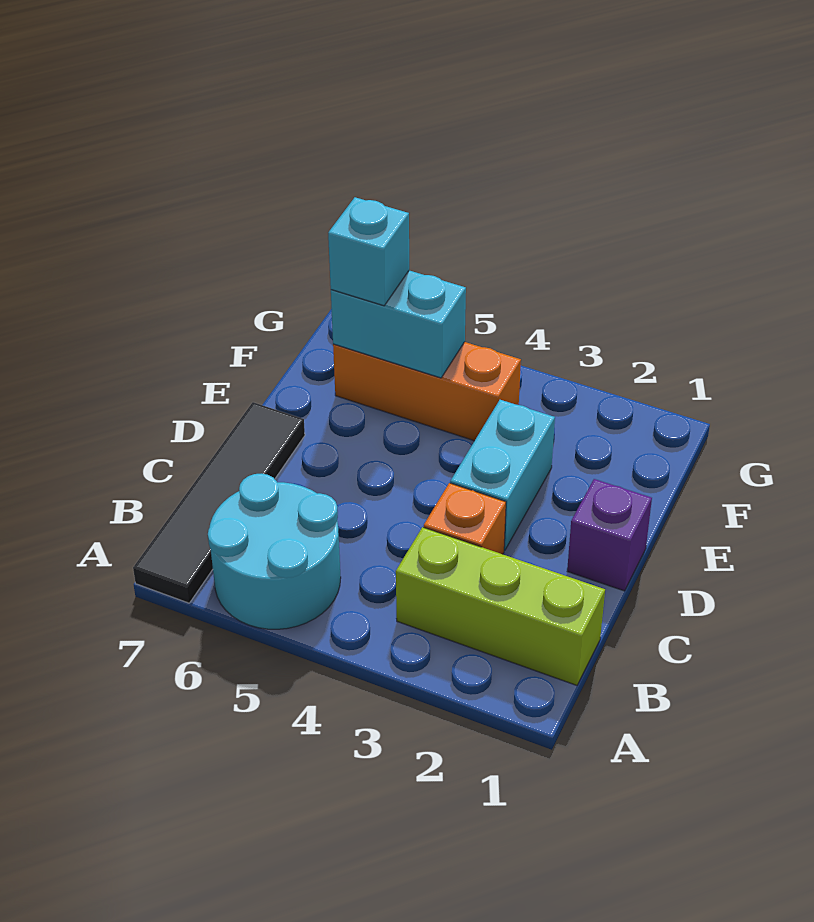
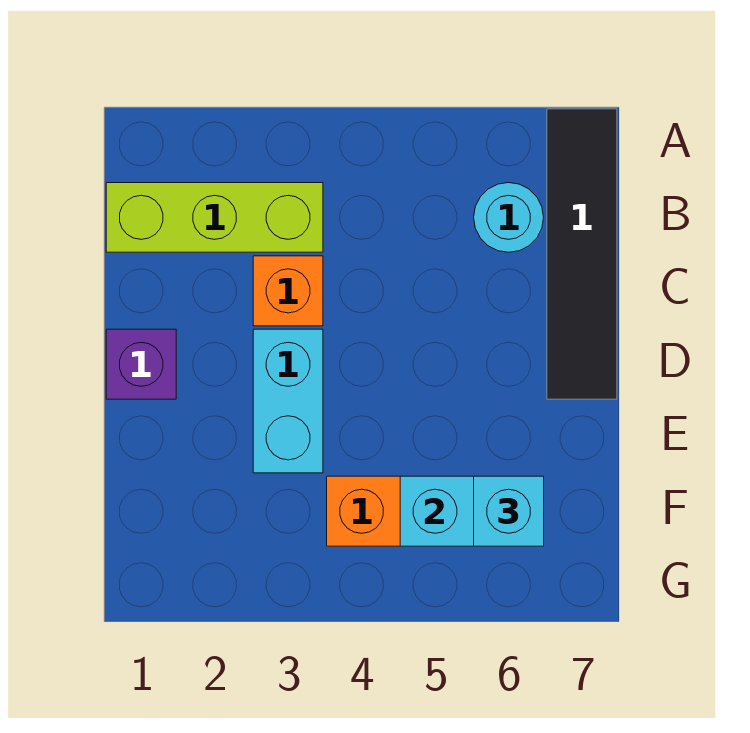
cyan round brick A5:B6 level 1 -> cyan round brick B6 level 1

